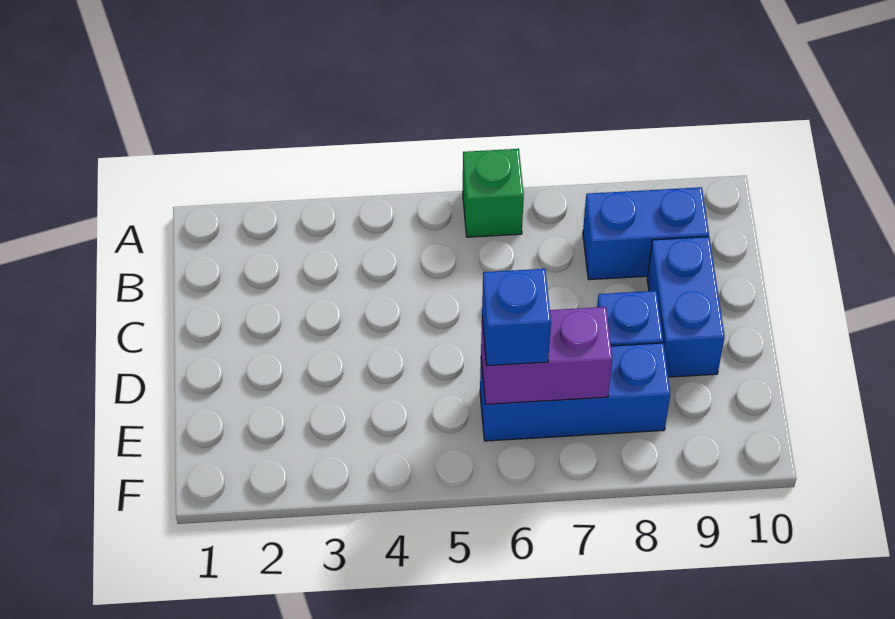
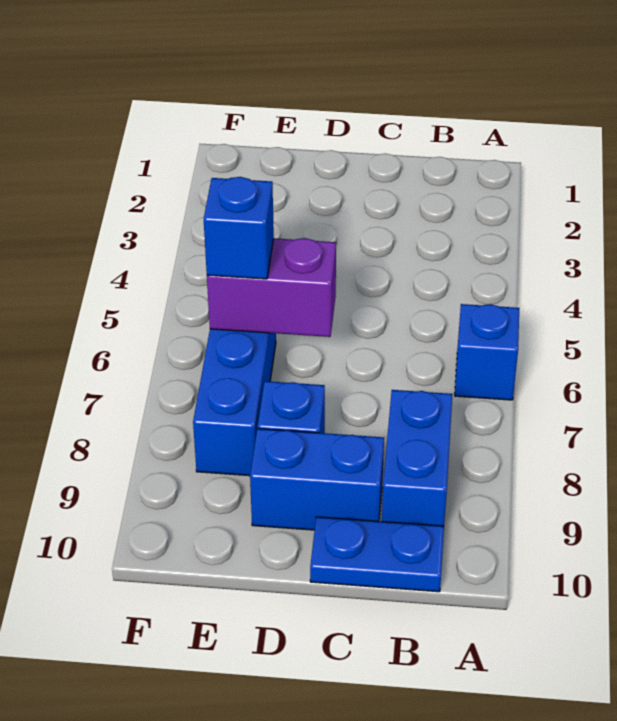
green brick A6 level 1 -> blue brick A6 level 1
none -> blue plate B10:C10 level 1
purple brick E6:E7 level 2 -> purple brick D6:E6 level 2

